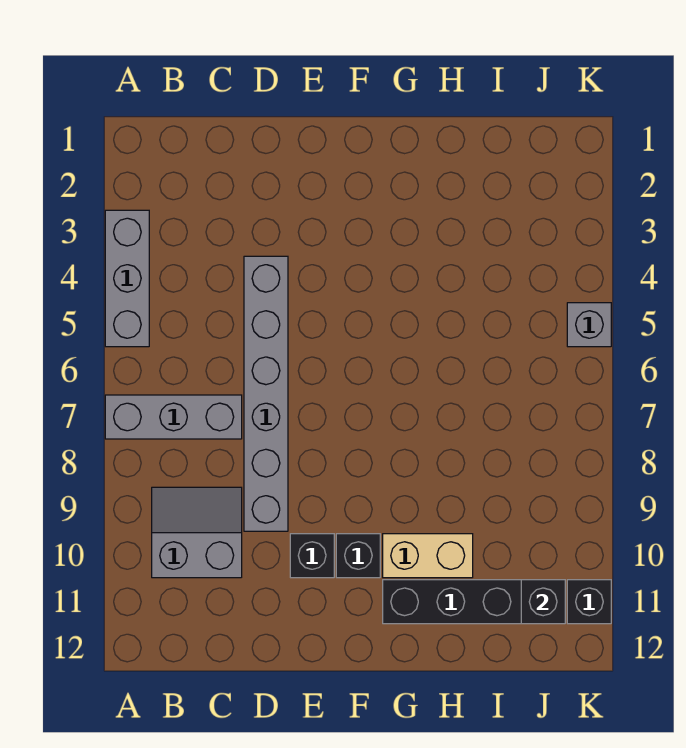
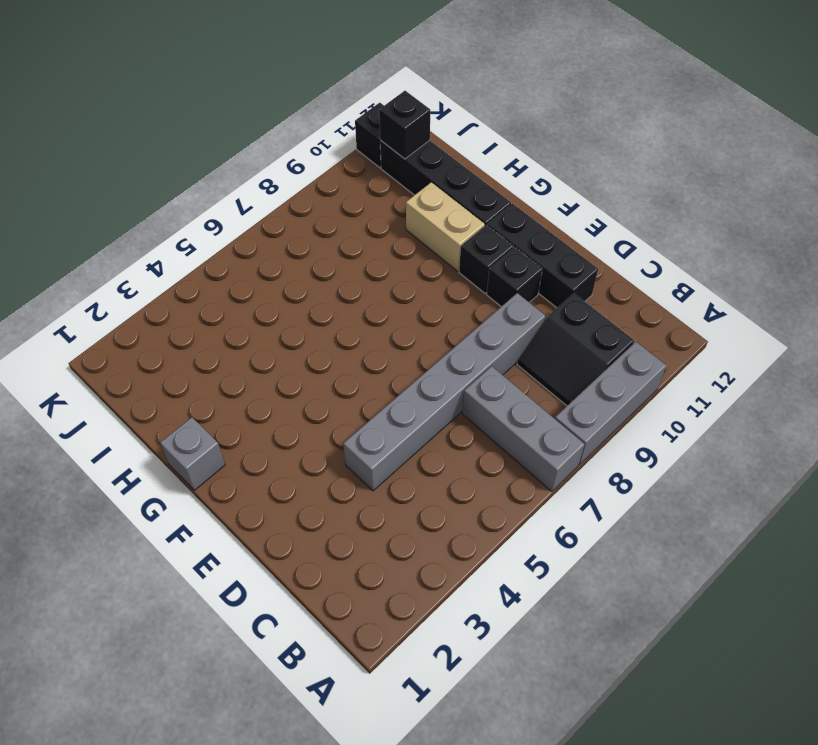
grey brick A3:A5 level 1 -> grey brick A8:A10 level 1
grey slope B9:C10 level 1 top 10 -> black slope B9:C10 level 1 top 10
none -> black brick D11:F11 level 1
grey brick K5 level 1 -> grey brick G1 level 1

